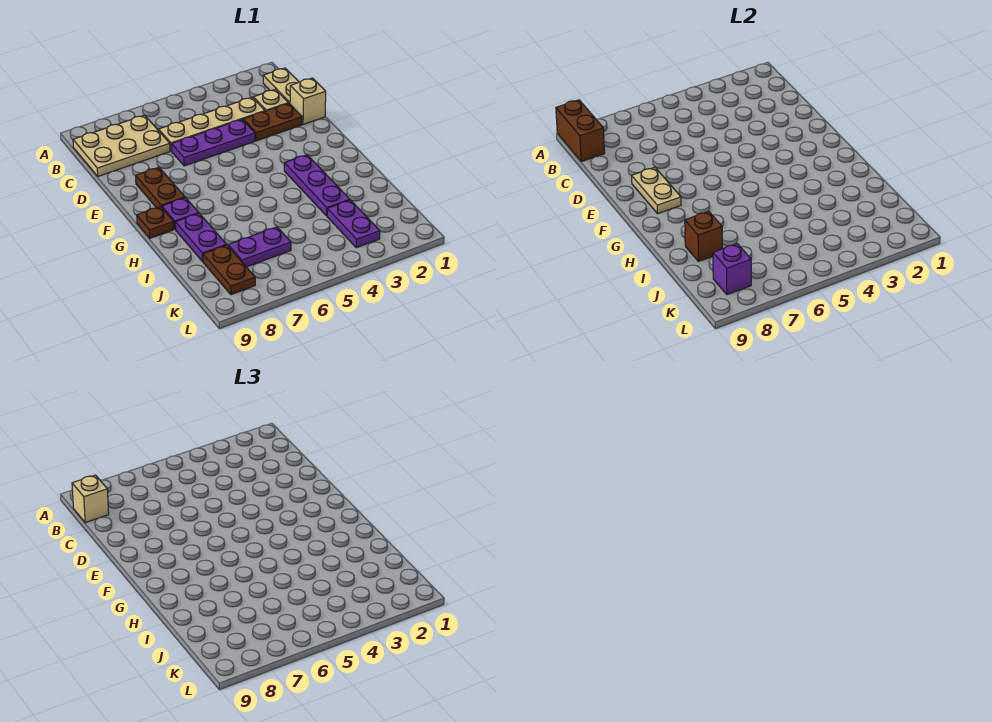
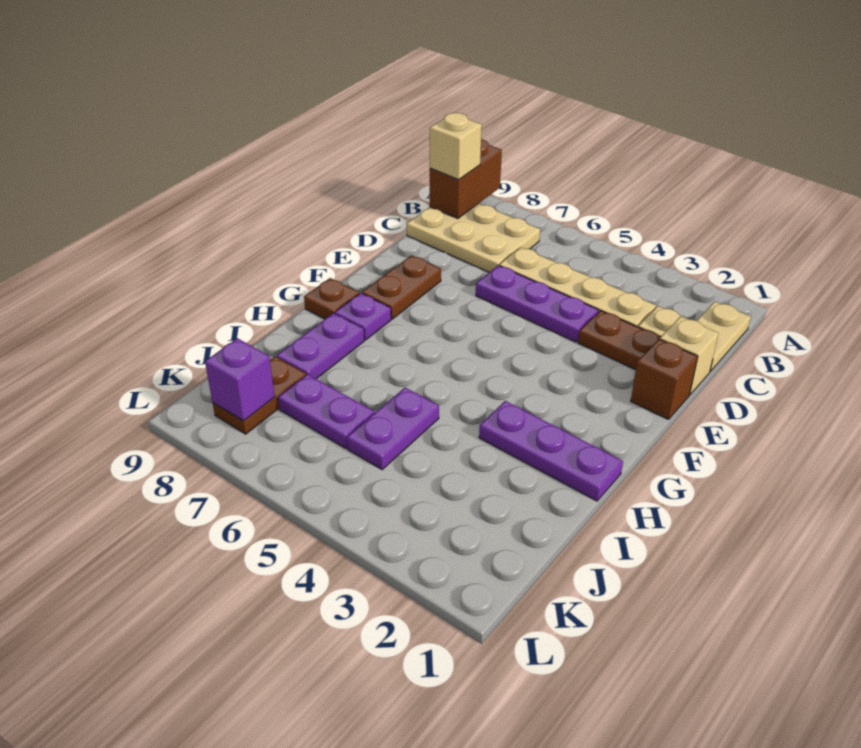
tan plate E8:F8 level 2 -> none
purple plate G3:I3 level 1 -> purple plate H1:H3 level 1
brown brick I8 level 2 -> brown brick E1 level 1
purple plate J3:K3 level 1 -> purple plate I5:J5 level 1

